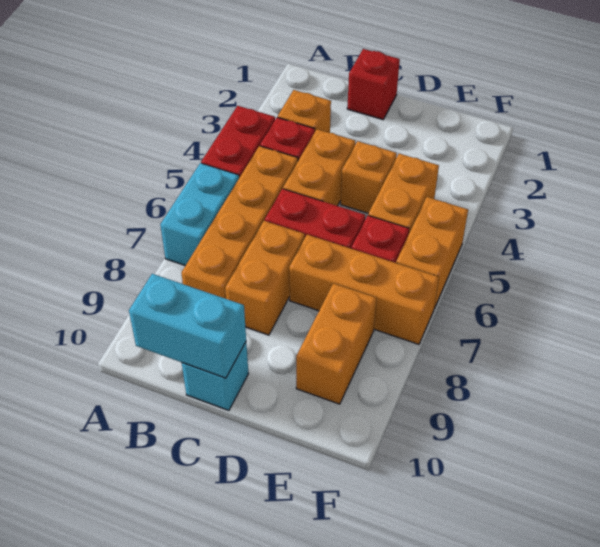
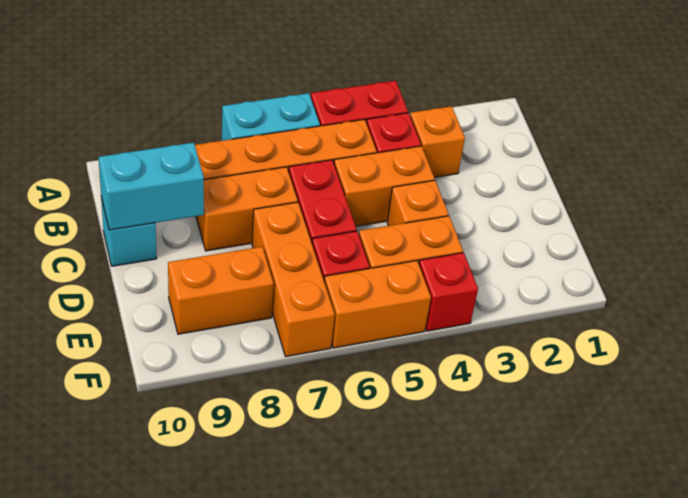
cyan brick B10:C10 level 2 -> cyan brick C9:C10 level 2
red brick C1 level 1 -> red brick F4 level 1

